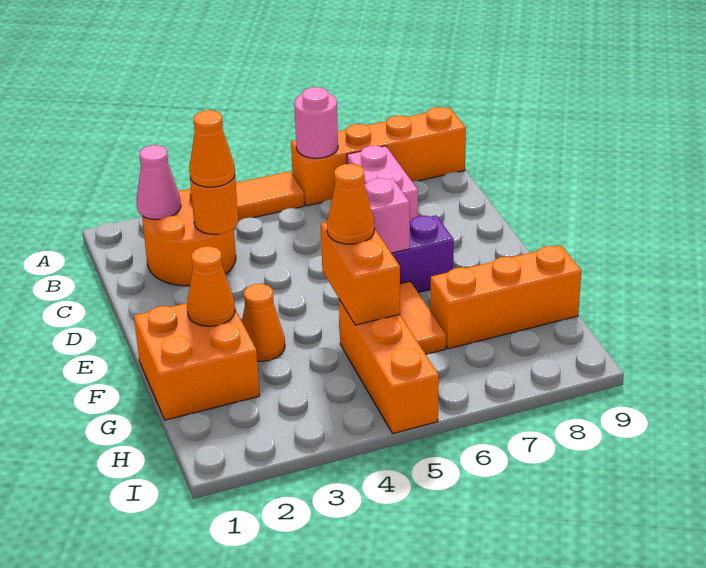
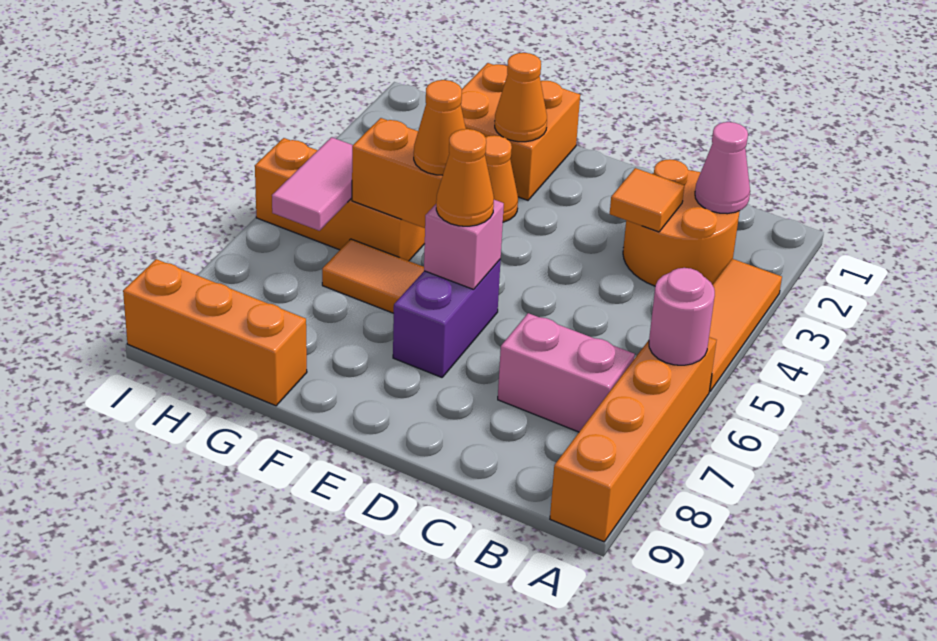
orange round brick C3 level 2 -> orange tile C3 level 2
orange cone C3 level 3 -> orange cone E6 level 3
orange brick G7:G9 level 1 -> orange brick G9:I9 level 1
none -> pink tile H5:H6 level 2

